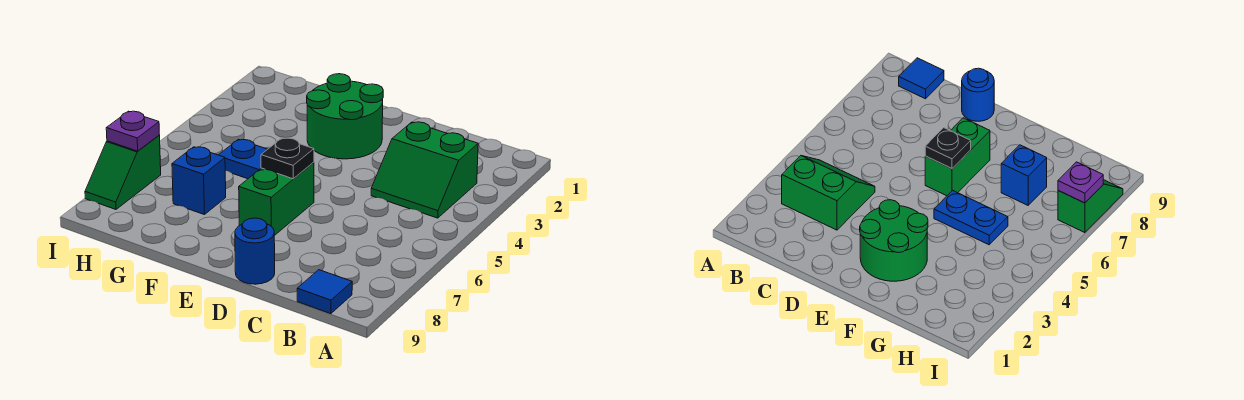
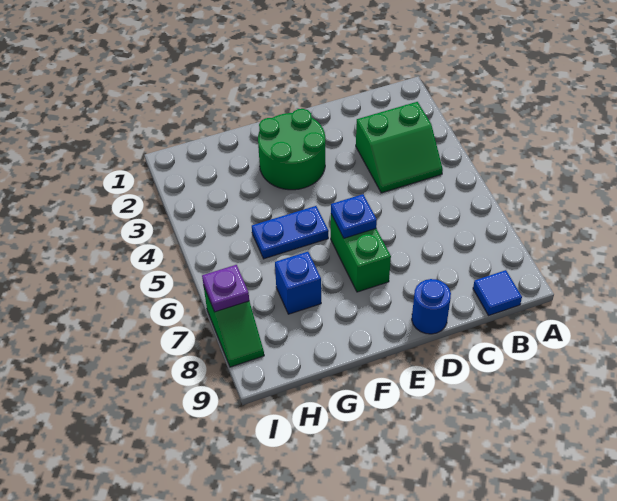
black plate E6 level 2 -> blue plate E6 level 2

